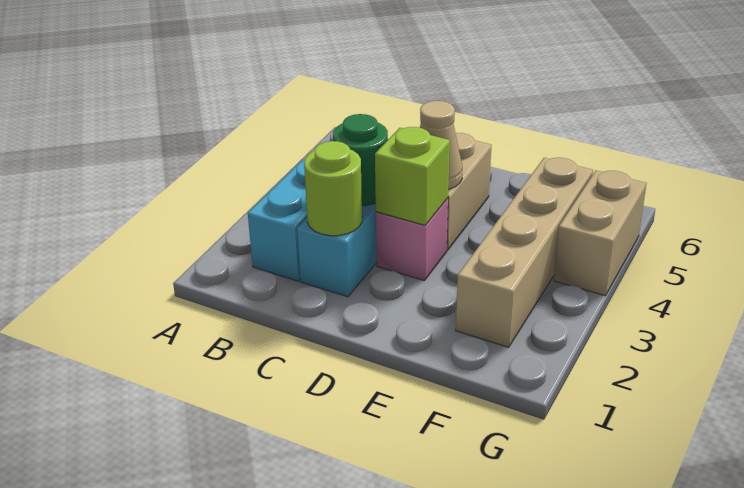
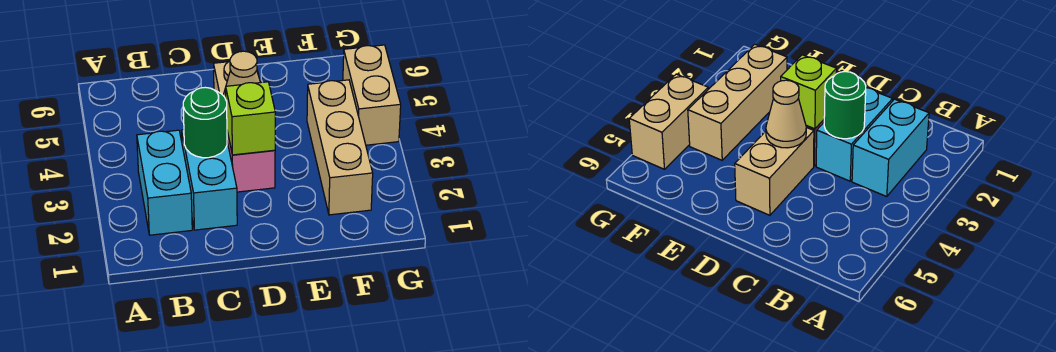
lime round brick C2 level 2 -> none
tan brick F2:F5 level 1 -> tan brick F2:F4 level 1

